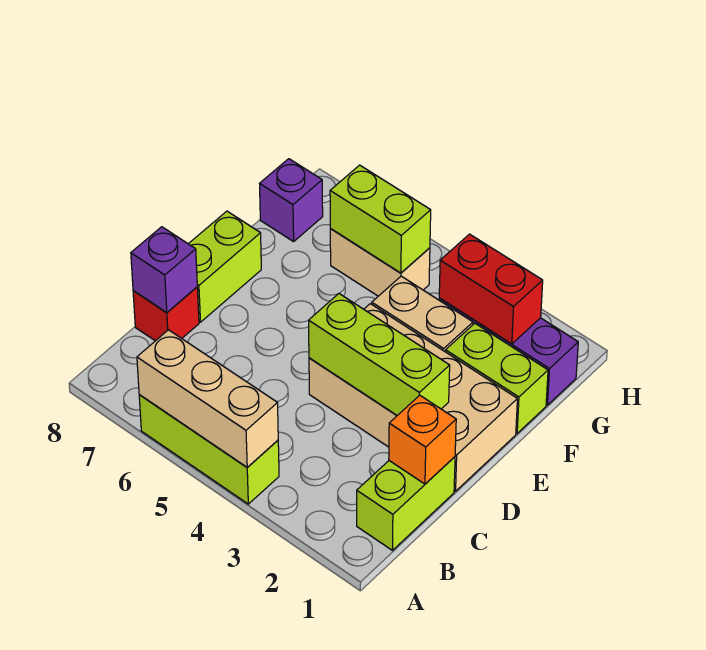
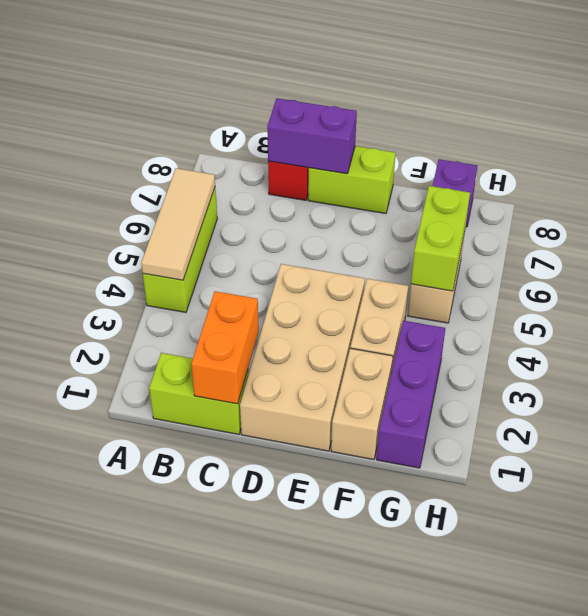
tan brick A4:A6 level 2 -> tan tile A4:A6 level 2
orange brick C1 level 2 -> orange brick C1:C2 level 2
purple brick C8 level 2 -> purple brick C8:D8 level 2
lime brick D2:D4 level 2 -> none
lime brick F1:F2 level 1 -> tan brick F1:F2 level 1
red brick G2:G3 level 2 -> none

